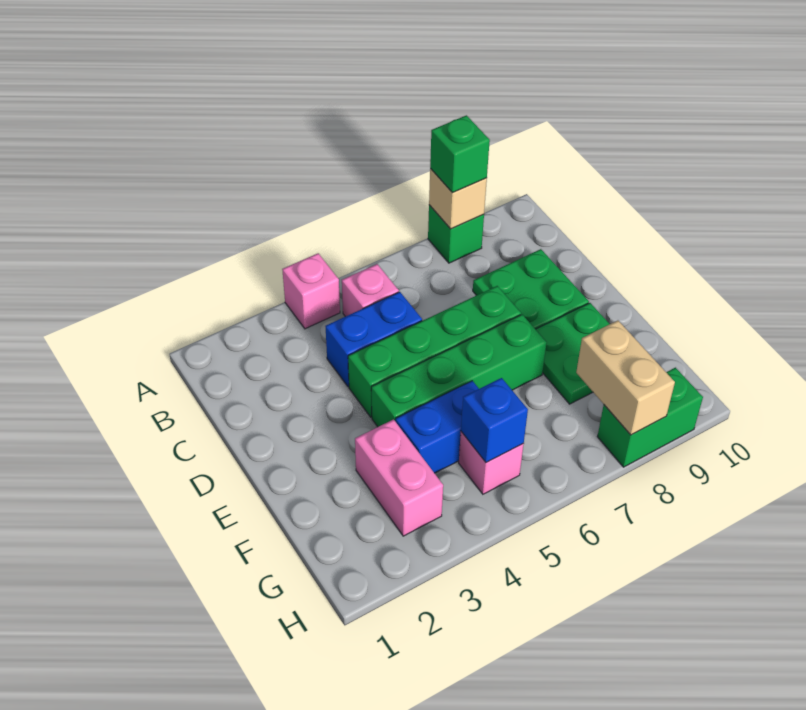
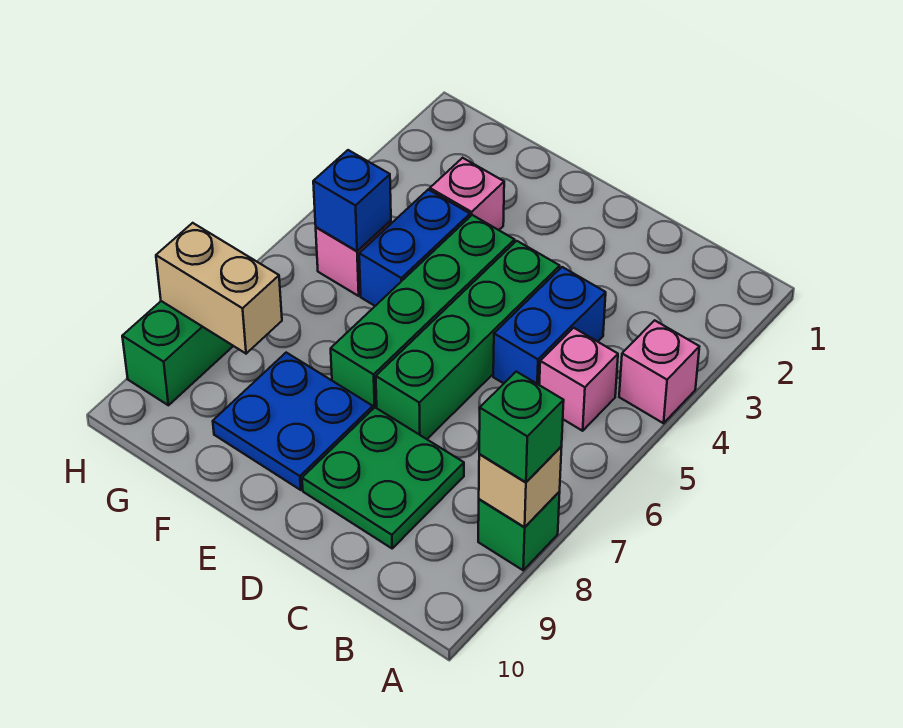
green plate E8:F9 level 1 -> blue plate E8:F9 level 1
pink brick F3:G3 level 1 -> pink brick F3 level 1

